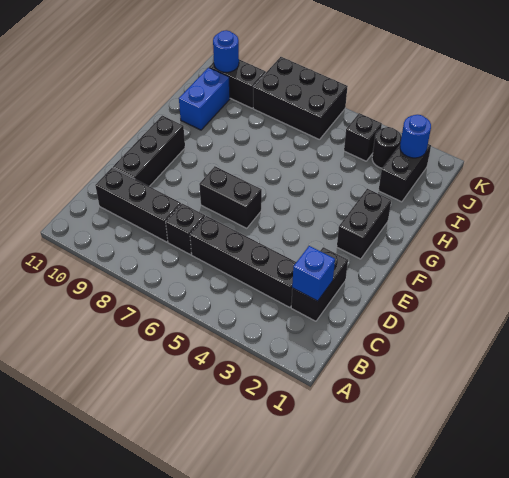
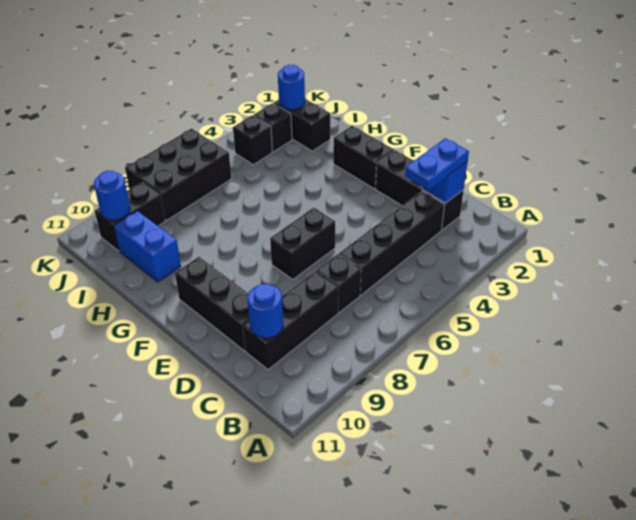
black brick C2:D2 level 1 -> black brick C2:E2 level 1
none -> blue plate C2:C3 level 3
none -> blue round brick C10 level 2
black round brick J3 level 1 -> black brick J3 level 1

